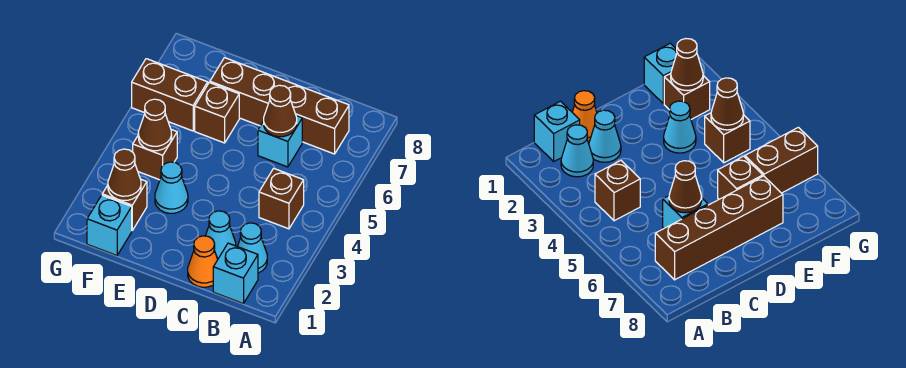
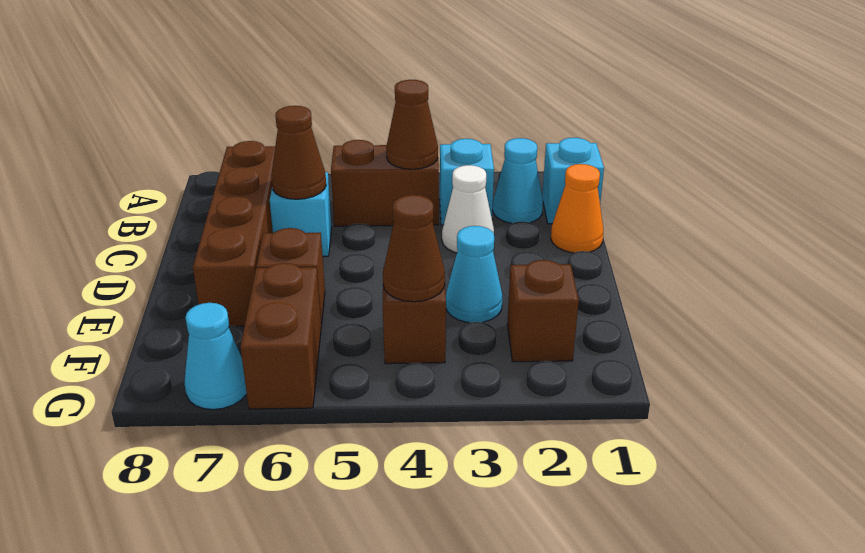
brown brick B4 level 1 -> brown brick B4:B5 level 1
cyan cone C2 level 1 -> cyan cone G7 level 1
none -> white cone C3 level 1
cyan brick F1 level 1 -> cyan brick B3 level 1
brown cone F2 level 2 -> brown cone B4 level 2

